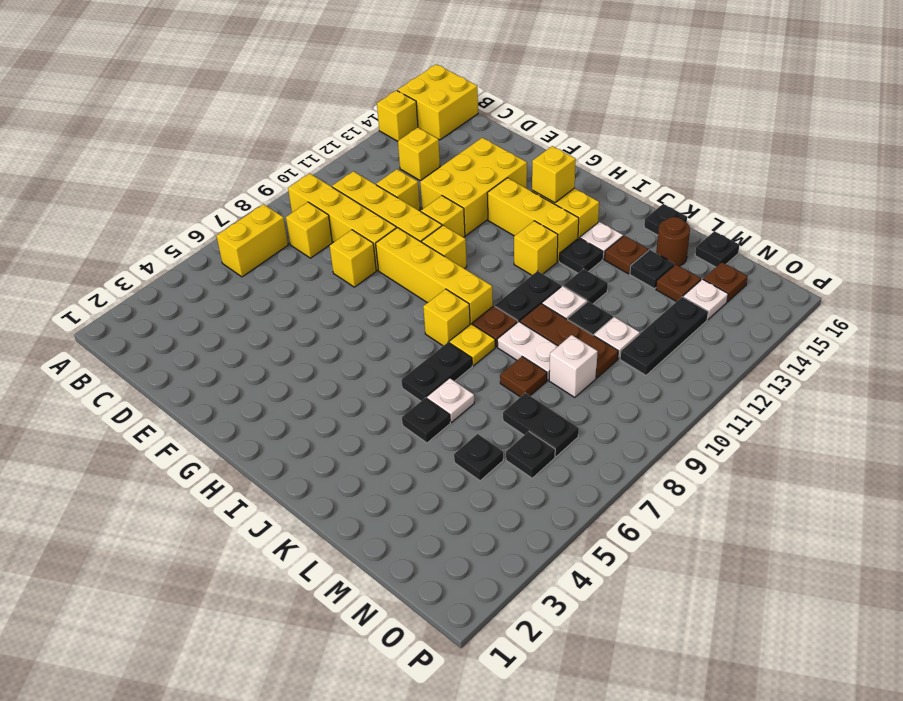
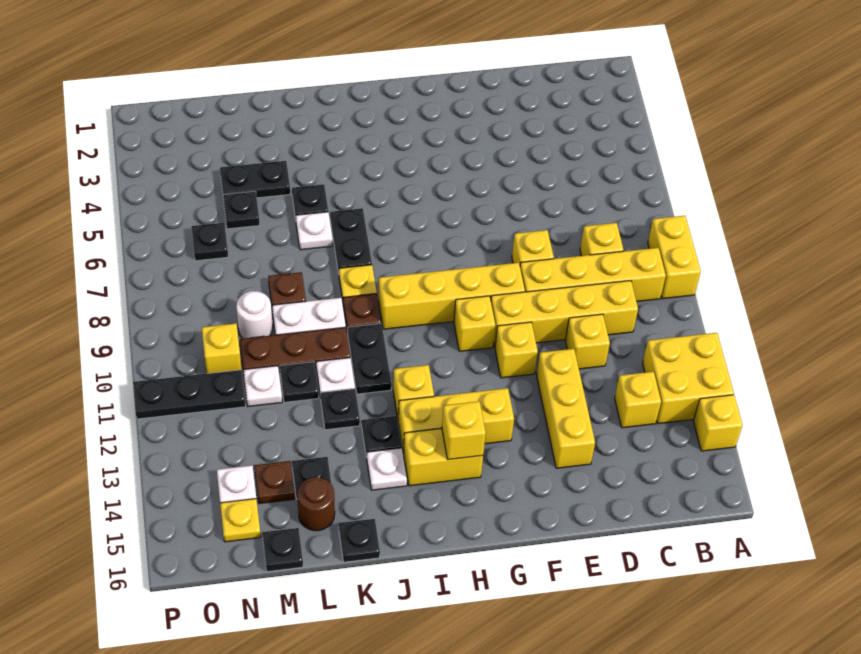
yellow brick A15:B16 level 1 -> yellow brick A12:B13 level 1
yellow brick B6:B7 level 1 -> yellow brick A8:A9 level 1
yellow brick E12:F14 level 1 -> yellow brick E12:E14 level 1
yellow brick I8 level 1 -> yellow brick N10 level 1
brown plate K14 level 1 -> none
black plate M7:N7 level 1 -> black plate L4:M4 level 1
white brick M9 level 1 -> white round brick M9 level 1
black plate N11:N13 level 1 -> black plate N11:P11 level 1
brown plate N15 level 1 -> yellow plate N15 level 1

